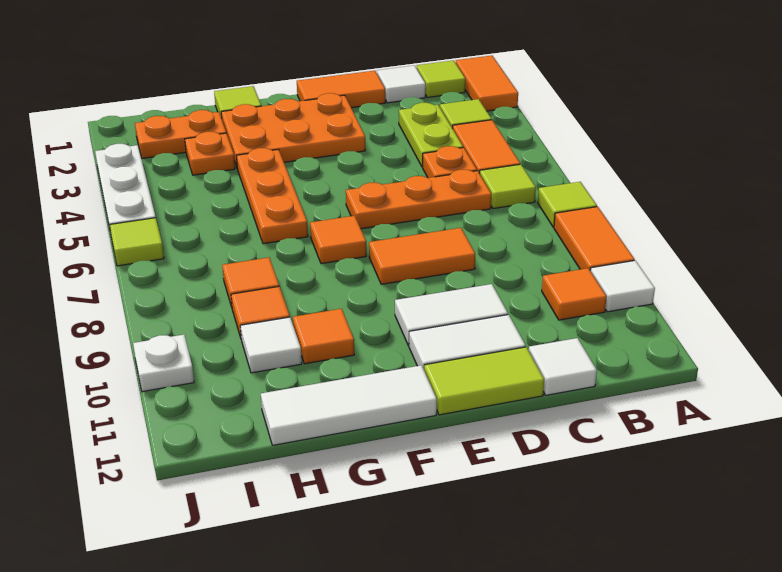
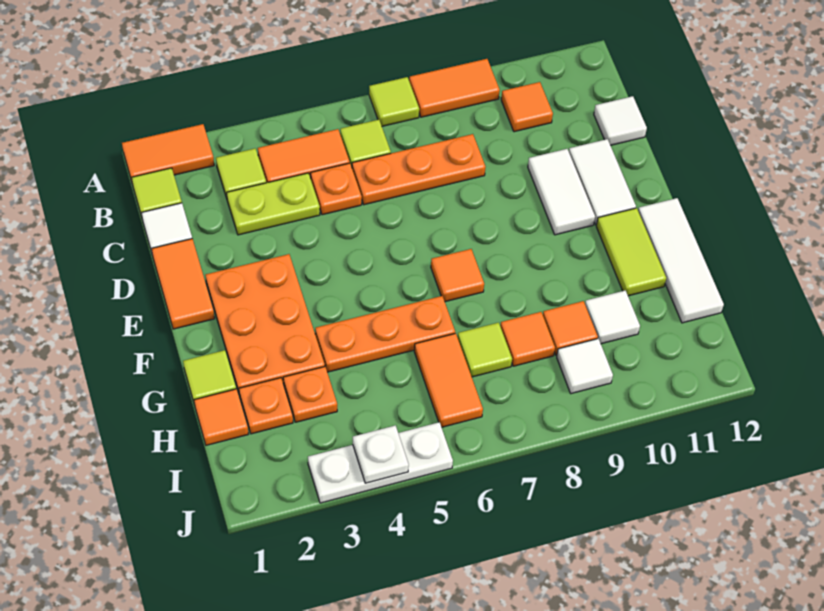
white tile A10 level 1 -> white tile I9 level 1
orange plate C6:E6 level 1 -> orange plate C6:C8 level 1
orange tile D8:E8 level 1 -> orange tile H6:I6 level 1
lime tile D12:E12 level 1 -> lime tile F11:G11 level 1
orange tile G10 level 1 -> orange tile H1 level 1
orange plate H2:I2 level 1 -> orange plate H2 level 1
lime tile J6 level 1 -> lime tile H7 level 1
white plate J10 level 1 -> white plate J4 level 2

